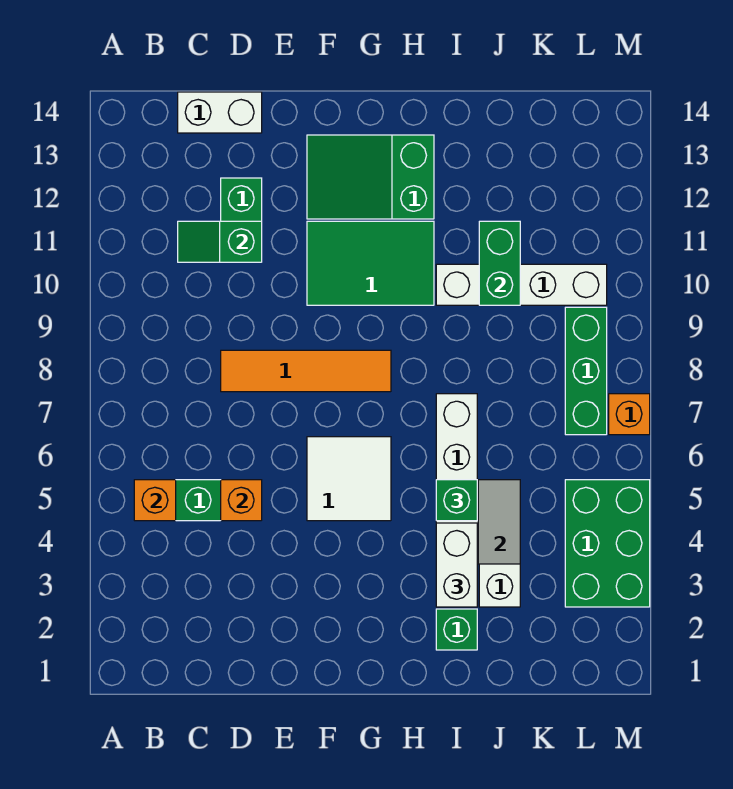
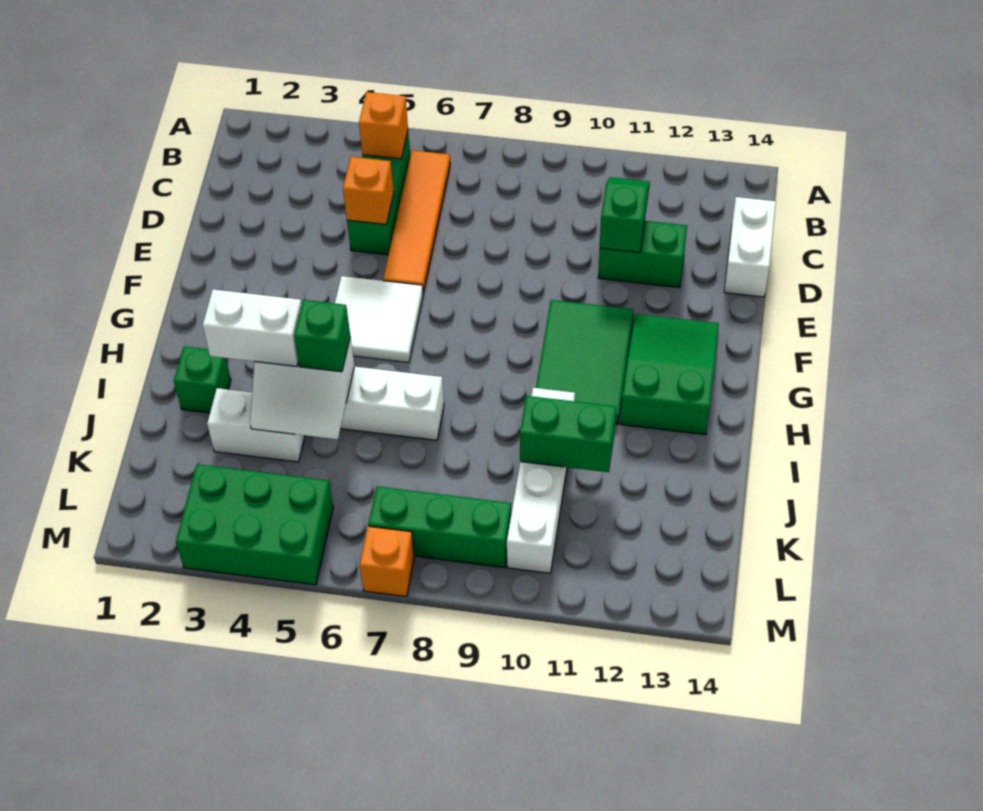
orange tile D8:G8 level 1 -> orange tile B6:E6 level 1

